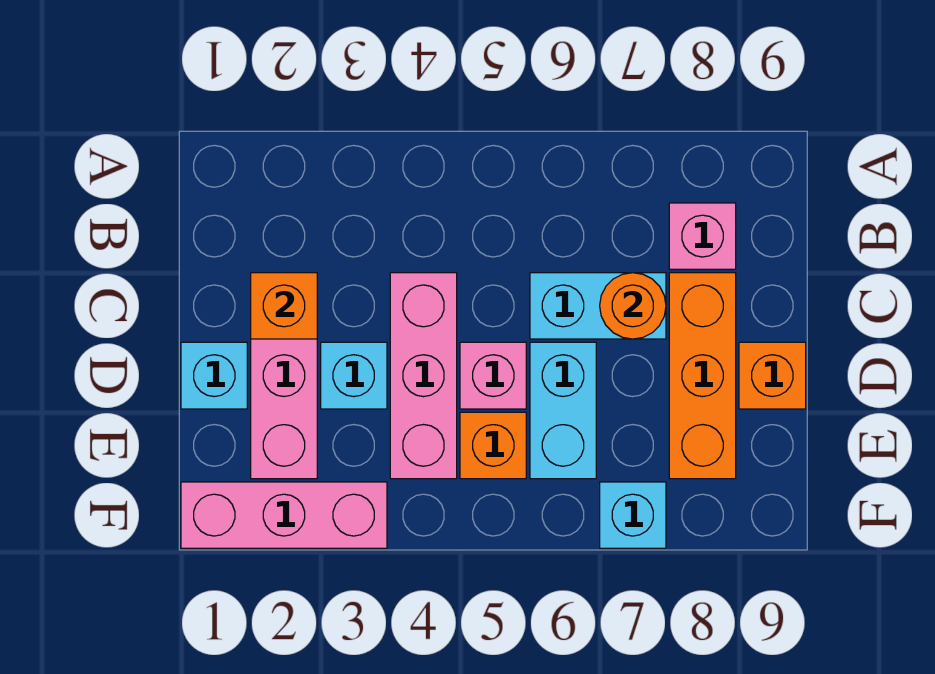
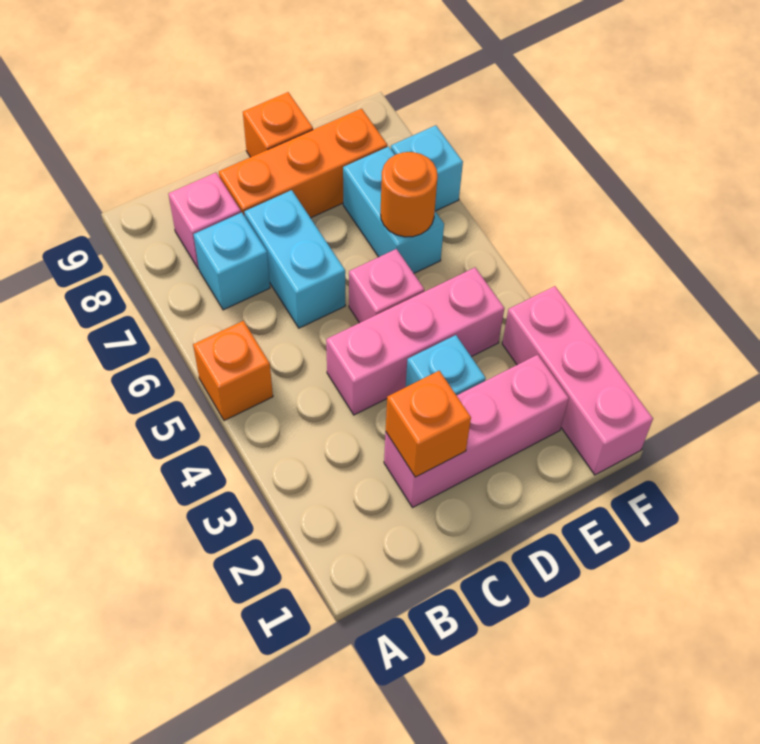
orange round brick C7 level 2 -> orange round brick E6 level 2
cyan brick D1 level 1 -> cyan brick B7 level 1
cyan brick D6:E6 level 1 -> cyan brick E6:E7 level 1
orange brick E5 level 1 -> orange brick A5 level 1

